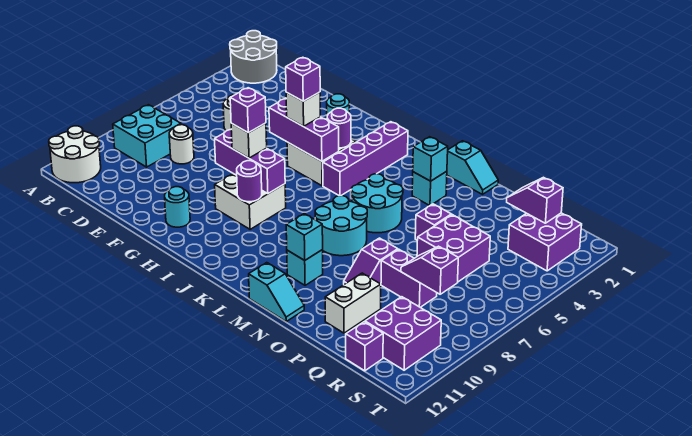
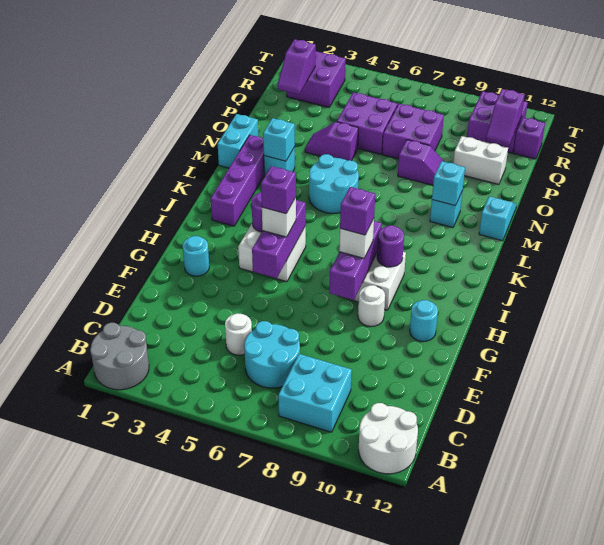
white round brick D8 level 1 -> white round brick G9 level 1
purple brick J2:J5 level 1 -> purple brick J2:M2 level 1
cyan round brick L7:M8 level 1 -> cyan round brick C6:D7 level 1
cyan slope M1:N1 level 1 top M -> cyan brick M1:N1 level 1
purple brick P8:Q8 level 1 -> purple brick P7:Q8 level 1
purple slope Q8:R8 level 2 top R -> purple slope Q11:R11 level 2 top R

